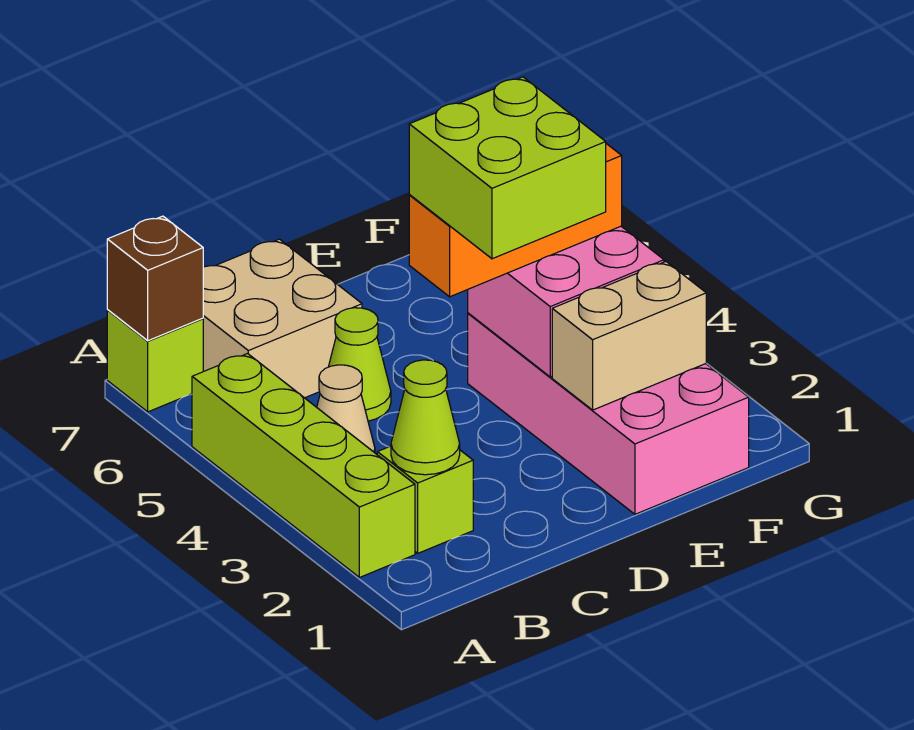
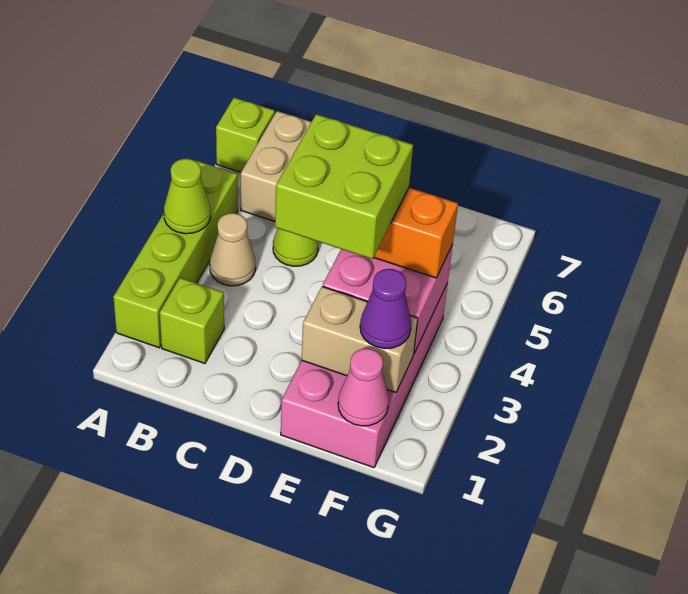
brown brick A7 level 2 -> none
lime cone B2 level 2 -> lime cone A4 level 2
none -> pink cone F1 level 2
none -> purple cone F2 level 3

